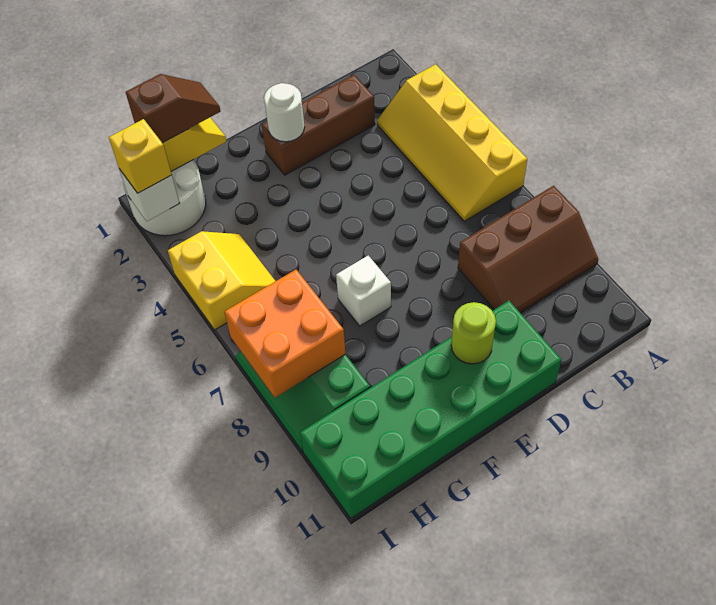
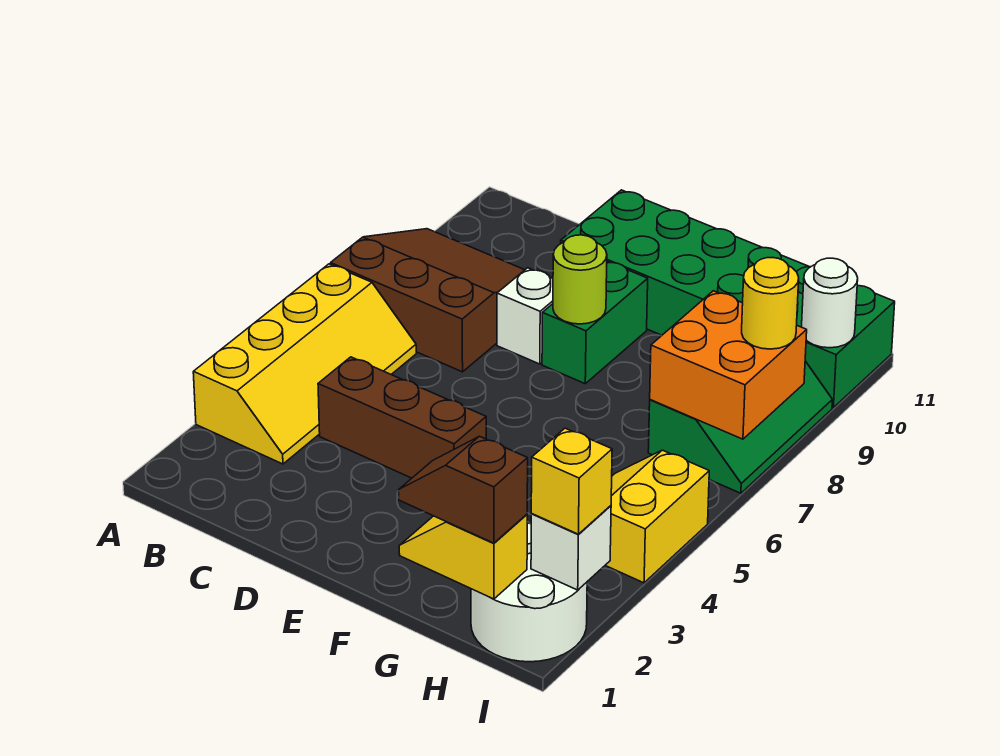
brown slope A8:C9 level 1 top 8 -> brown slope A7:C9 level 1 top 7
brown brick C2:E2 level 1 -> brown brick C4:E4 level 1
white round brick E2 level 2 -> white round brick I10 level 2
none -> green brick E8:E9 level 1
lime round brick E10 level 2 -> lime round brick E8 level 2
white brick F7 level 1 -> white brick D8 level 1
none -> yellow round brick I8 level 3

